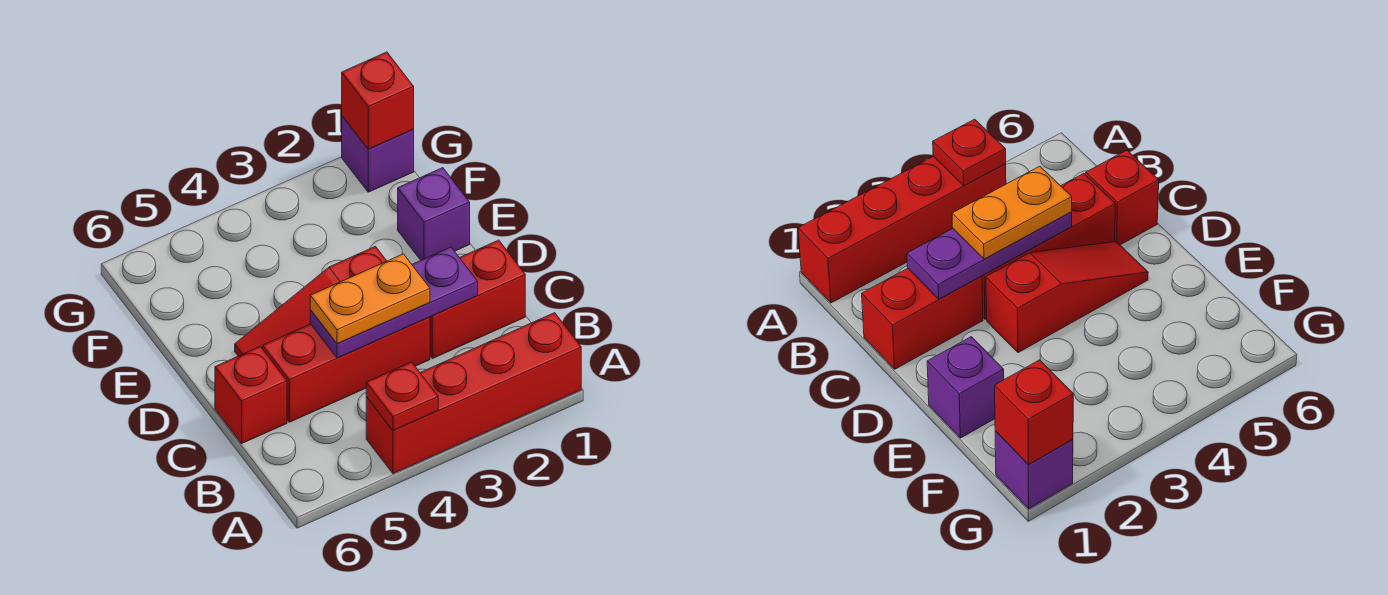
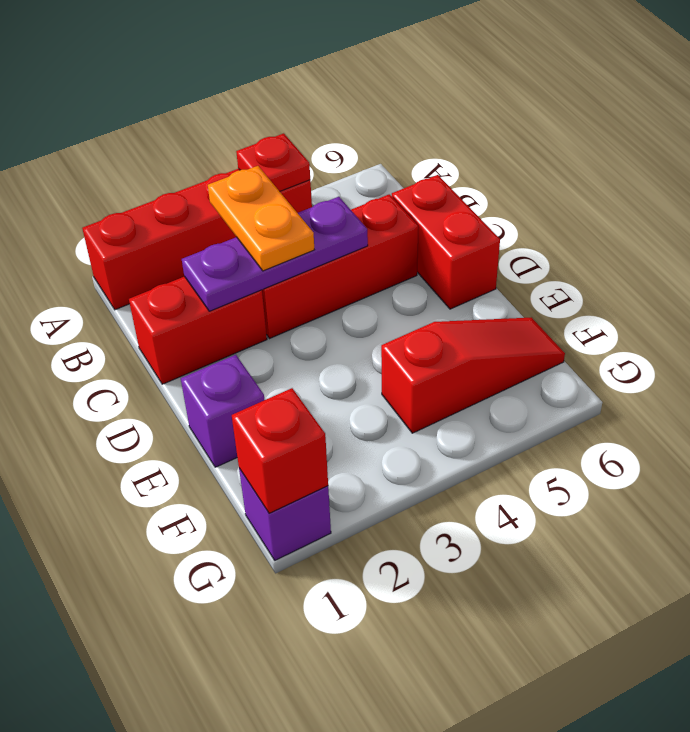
orange plate C3:C4 level 3 -> orange plate B3:C3 level 3
red brick C6 level 1 -> red brick C6:D6 level 1
red slope D3:D5 level 1 top 3 -> red slope F4:F6 level 1 top 4

